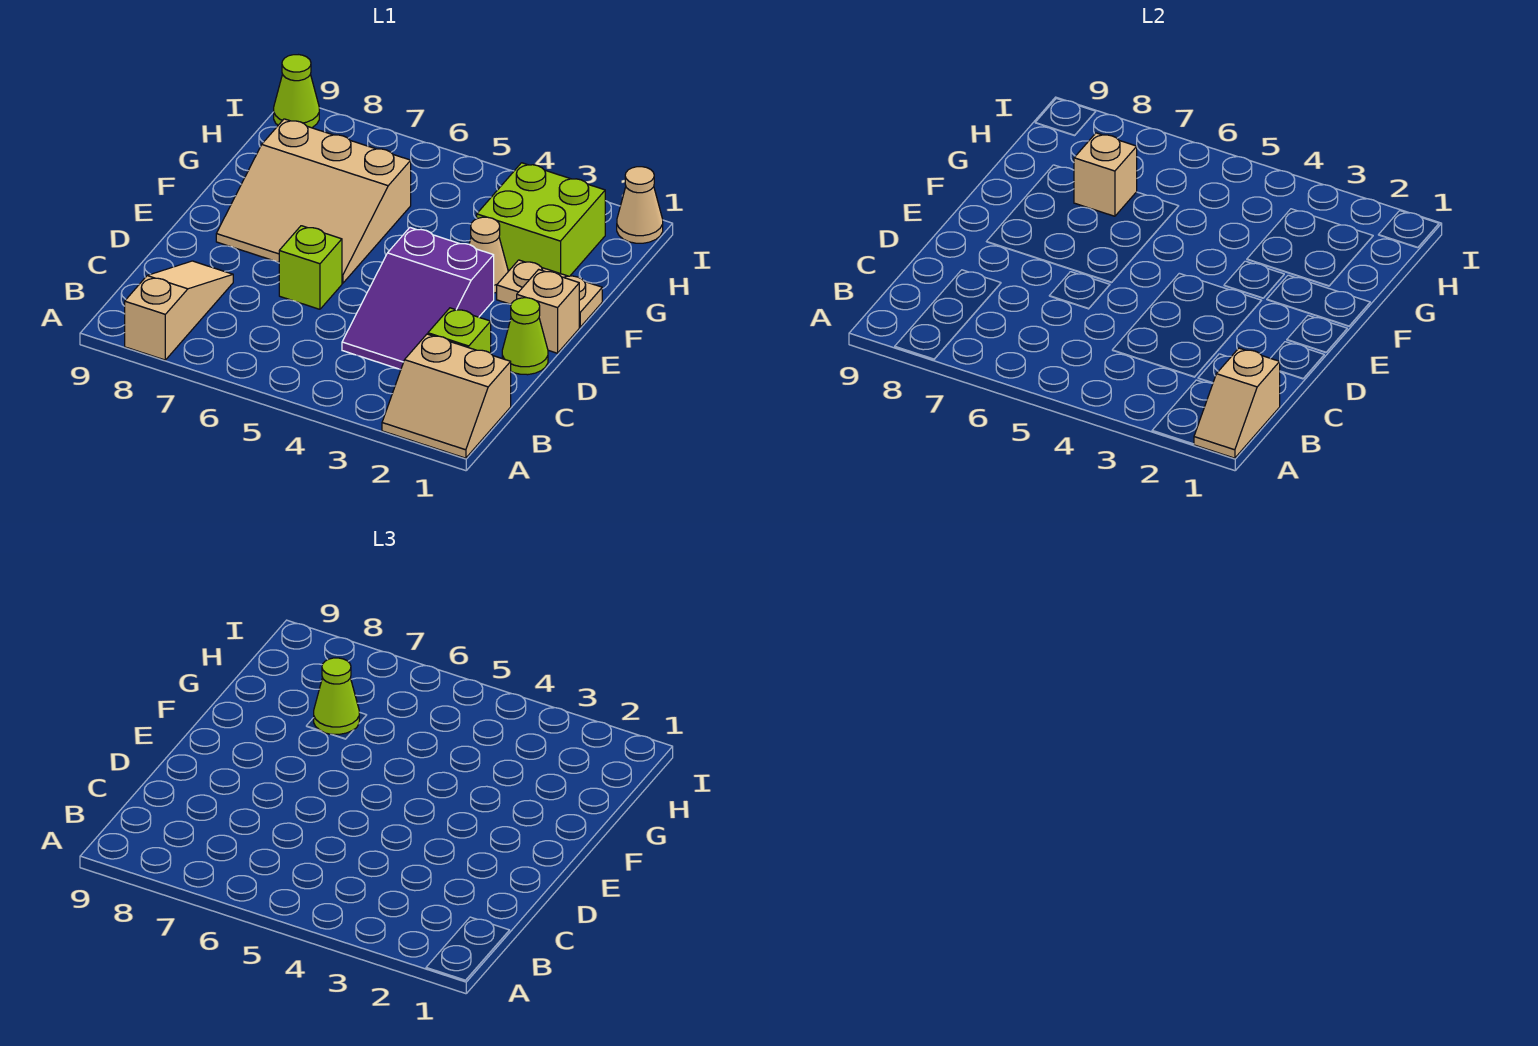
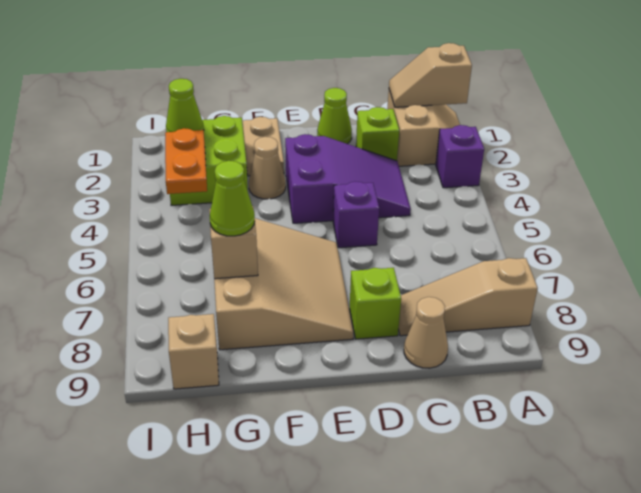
tan slope A1:B1 level 2 top B -> tan slope A1:B1 level 2 top A
none -> purple brick A3 level 1
none -> purple brick D5 level 1
lime brick D6 level 1 -> lime brick D8 level 1
tan brick E1 level 1 -> tan brick H9 level 1
none -> orange plate H3:H4 level 2
tan cone I1 level 1 -> tan cone C9 level 1
lime cone I9 level 1 -> lime cone H2 level 2

